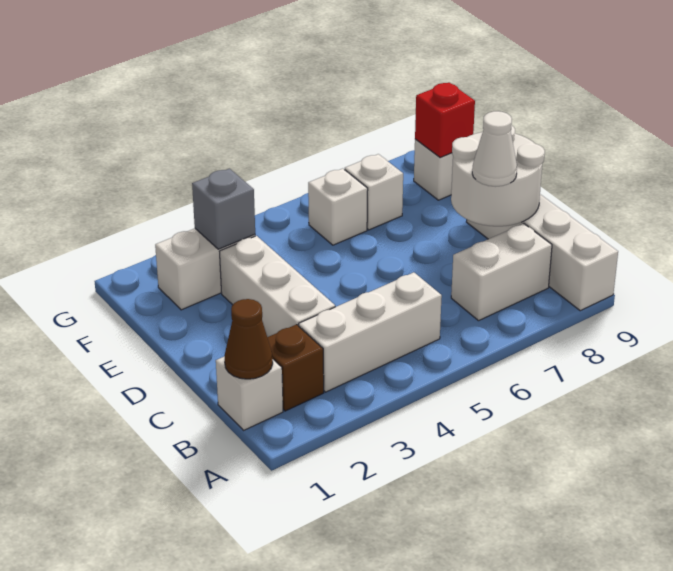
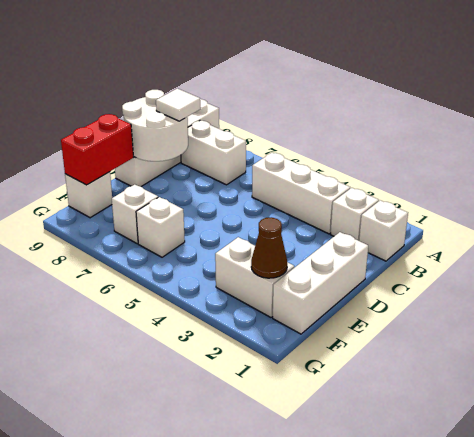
brown cone B1 level 2 -> brown cone F2 level 2
brown brick B2 level 1 -> white brick B2 level 1
white brick C3:E3 level 1 -> white brick D1:F1 level 1
white cone C8 level 3 -> white tile C8 level 3
grey brick F3 level 2 -> none
red brick F9 level 2 -> red brick E9:F9 level 2

